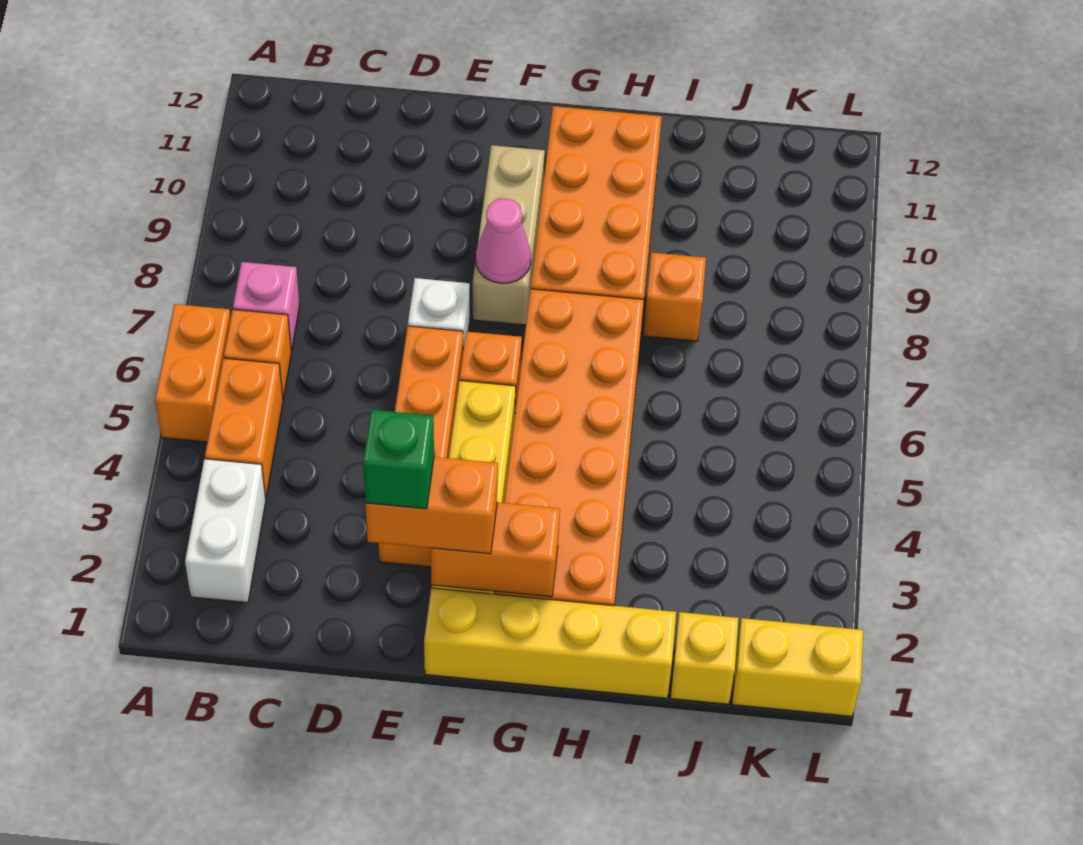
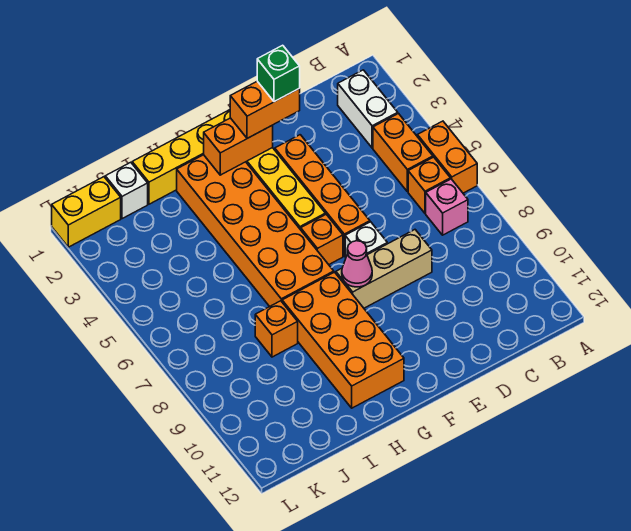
tan brick F8:F10 level 1 -> tan brick D8:F8 level 1
yellow brick J1 level 1 -> white brick J1 level 1

